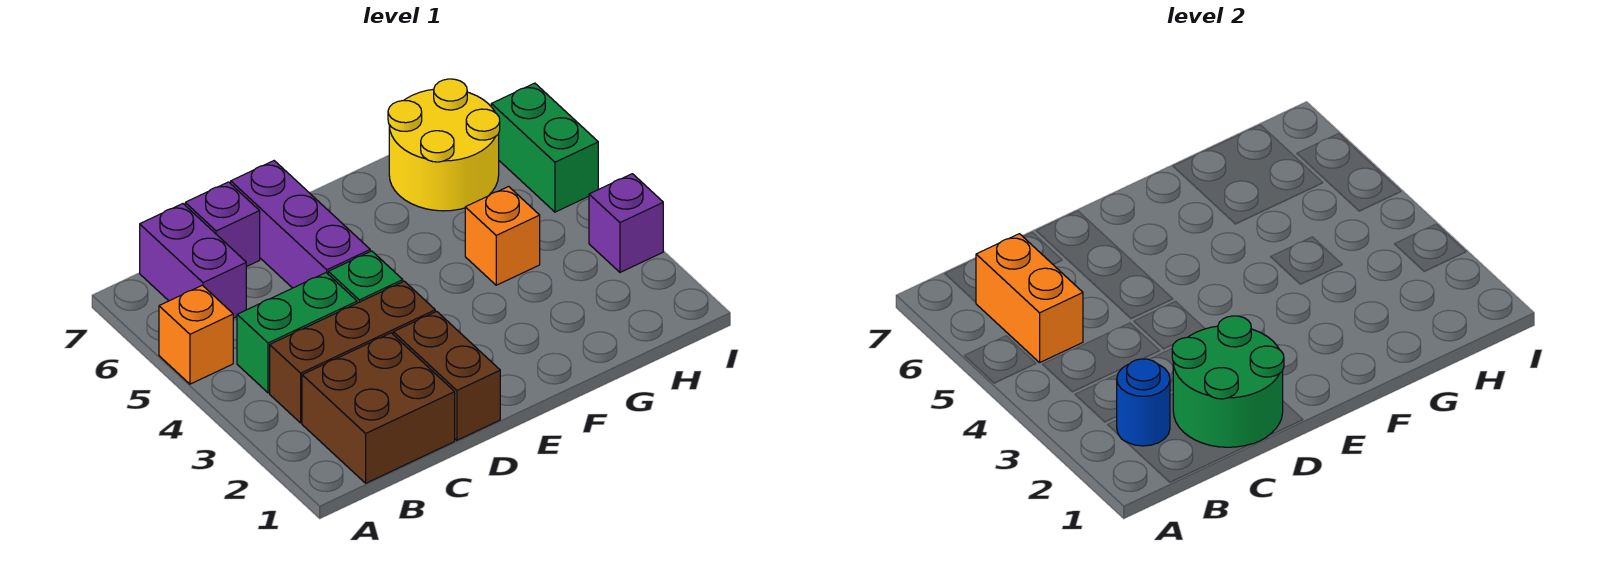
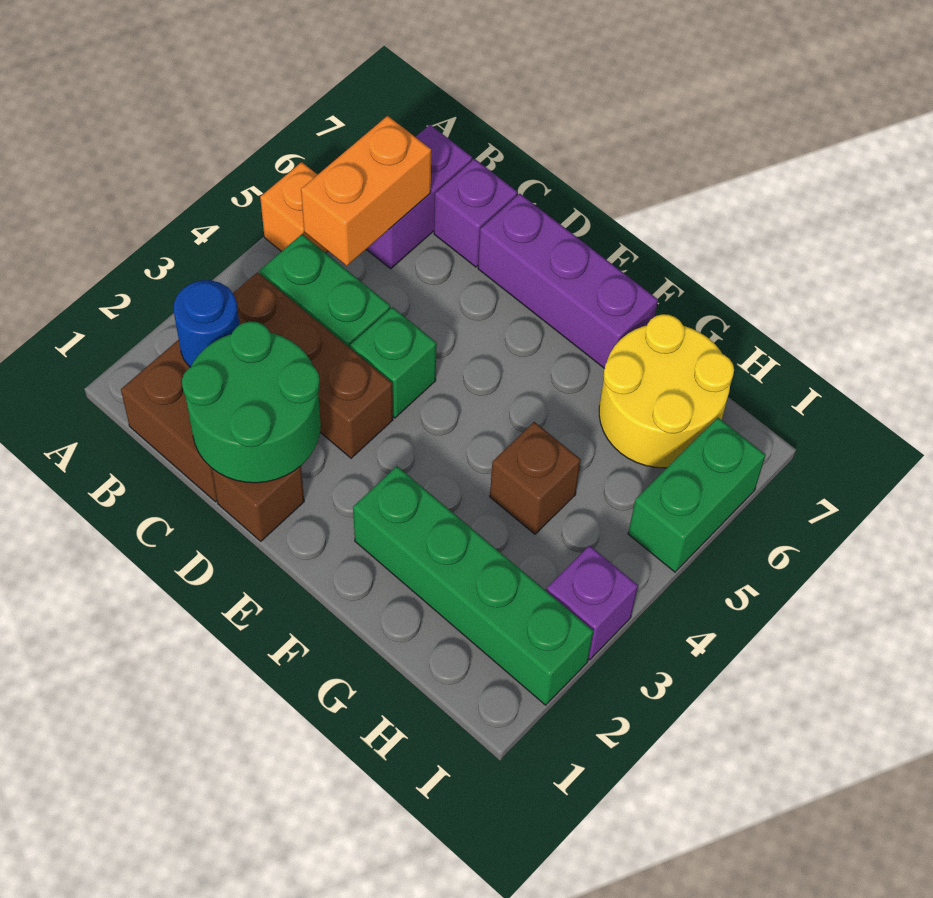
brown brick D1:D2 level 1 -> brown brick D1 level 1
purple brick D5:D7 level 1 -> purple brick D7:F7 level 1
none -> green brick F2:I2 level 1
orange brick G4 level 1 -> brown brick G4 level 1

